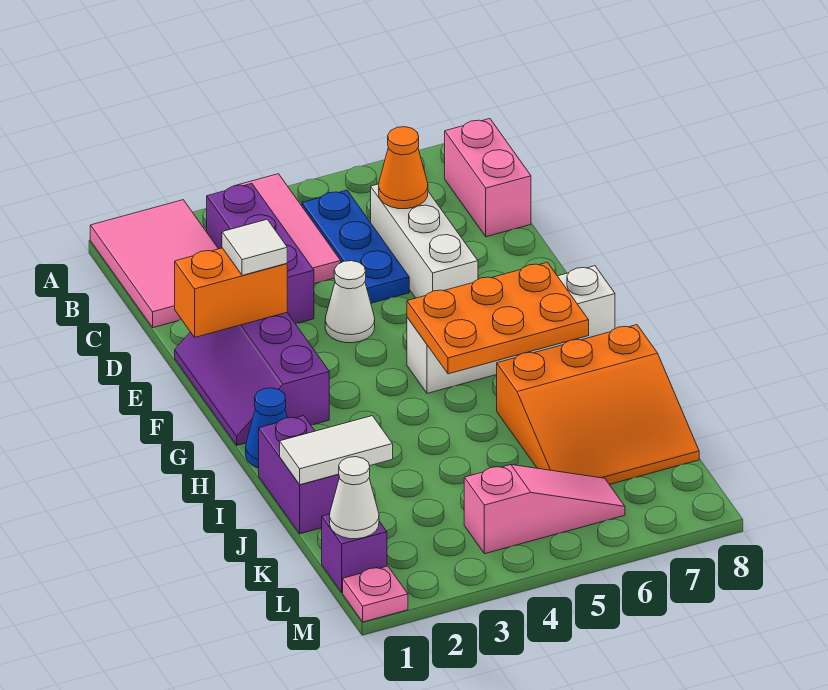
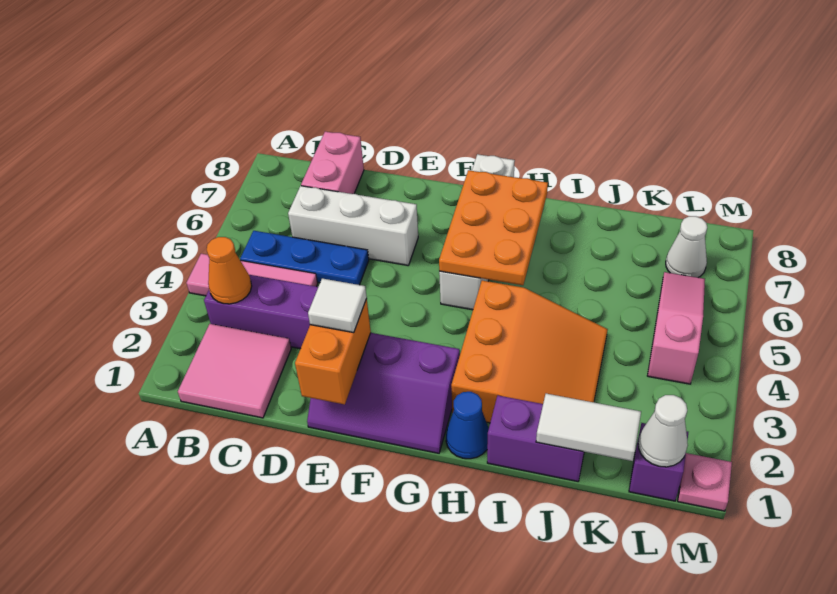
pink tile A1:C2 level 1 -> pink tile B1:C2 level 1
pink brick B8:C8 level 1 -> pink brick C7:C8 level 1
orange cone C6 level 2 -> orange cone B3 level 2
white cone E4 level 1 -> white cone L7 level 1
orange slope I6:K8 level 1 top I -> orange slope H2:J4 level 1 top H
white tile J1:J2 level 2 -> white tile J1:K1 level 2

